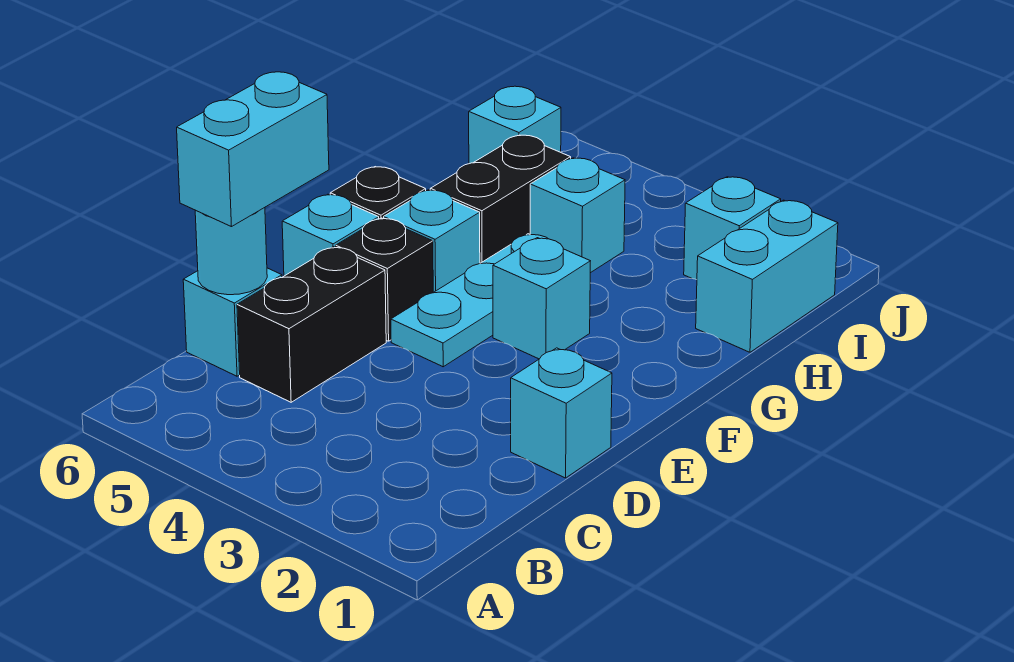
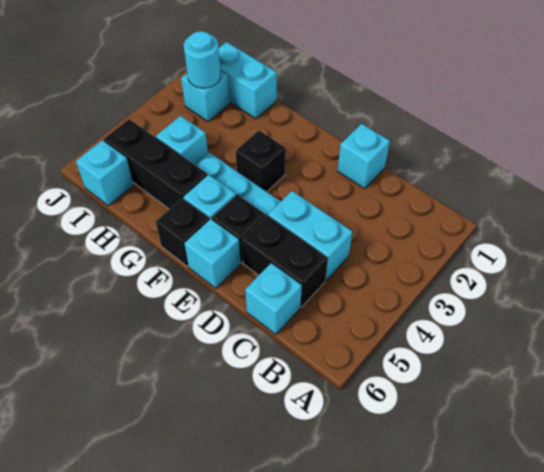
cyan round brick C6 level 2 -> cyan round brick I2 level 2
cyan brick C6:D6 level 3 -> cyan brick C4:D4 level 1
cyan brick F3 level 1 -> black brick F3 level 1
black brick G5:H5 level 1 -> black brick G5:I5 level 1

